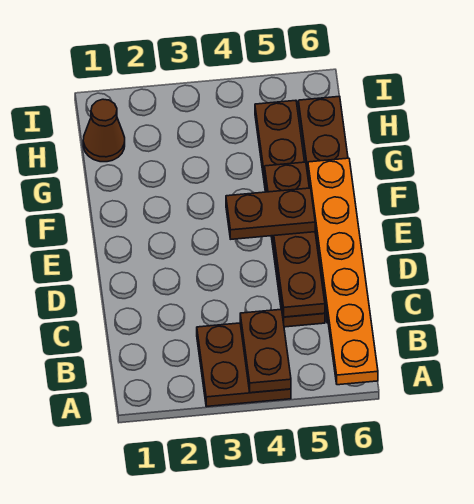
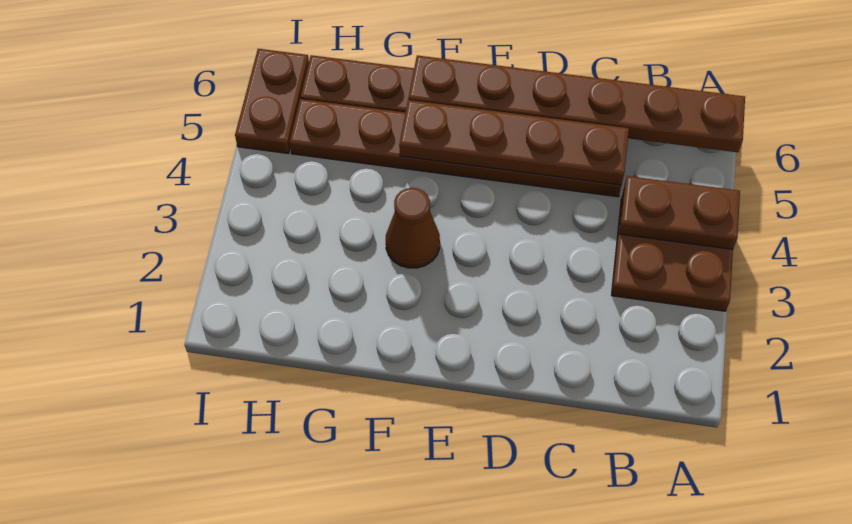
orange plate A6:F6 level 2 -> brown plate A6:F6 level 2
brown plate E4:E5 level 3 -> brown plate I5:I6 level 1
brown cone H1 level 1 -> brown cone F3 level 1

